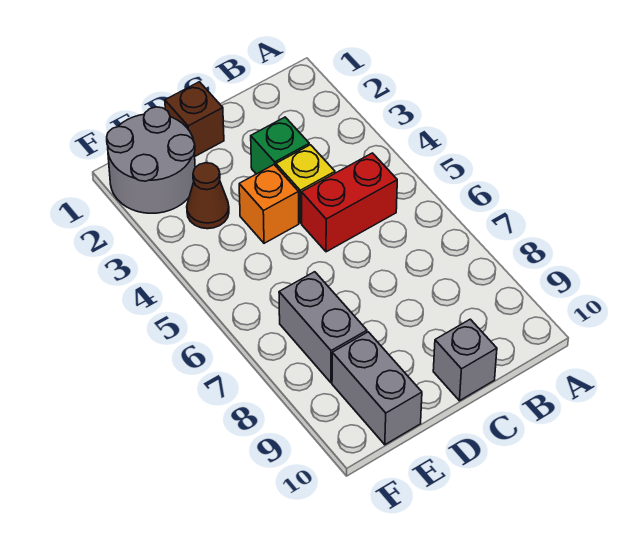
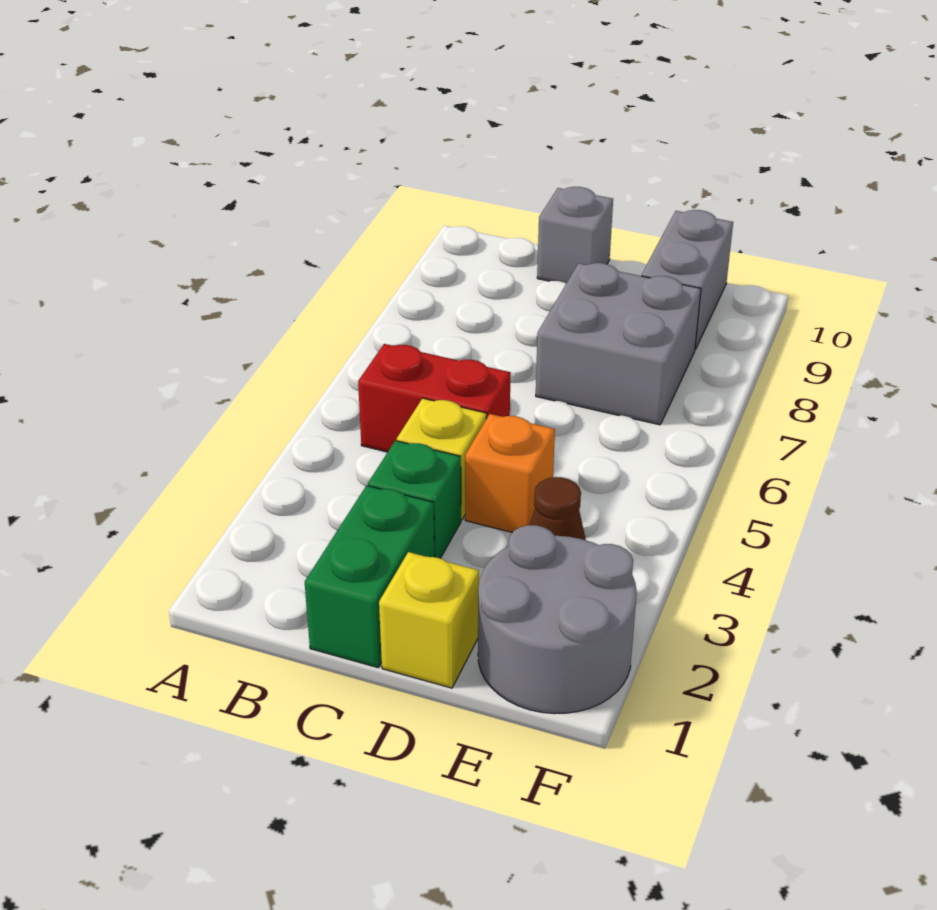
none -> green brick C1:C2 level 1
brown brick D1 level 1 -> yellow brick D1 level 1
grey brick E7:E8 level 1 -> grey brick D7:E8 level 1

